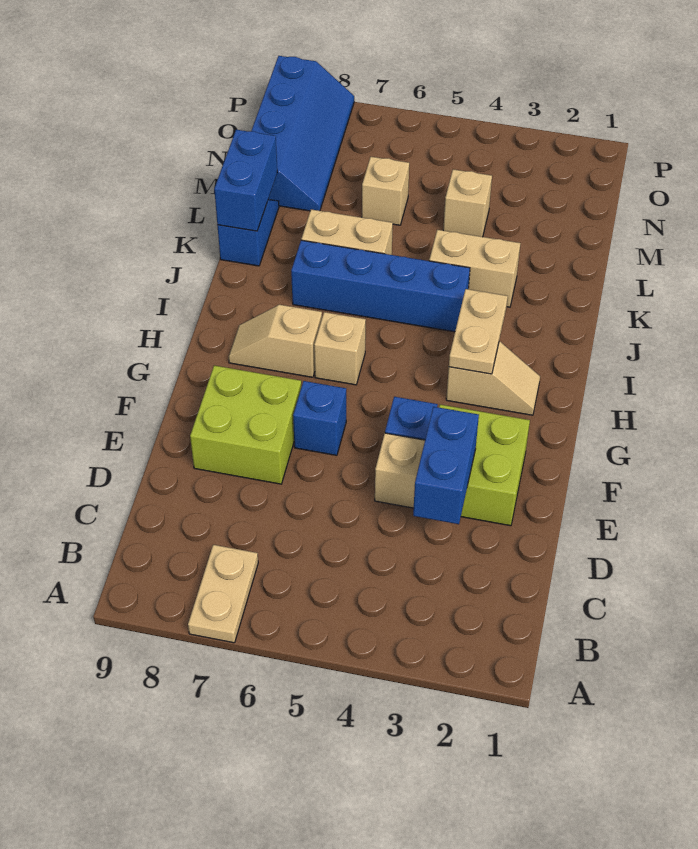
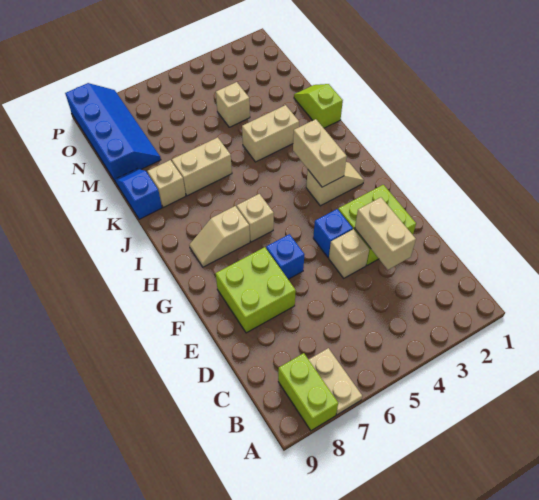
none -> lime brick A8:B8 level 1
blue brick D3:E3 level 2 -> tan brick D3:E3 level 2
tan plate H3:I3 level 2 -> tan brick H3:I3 level 2
blue brick J4:J7 level 1 -> none
none -> lime slope K1:L1 level 1 top K
blue brick K9:L9 level 2 -> none
tan brick M6 level 1 -> tan brick K8 level 1

